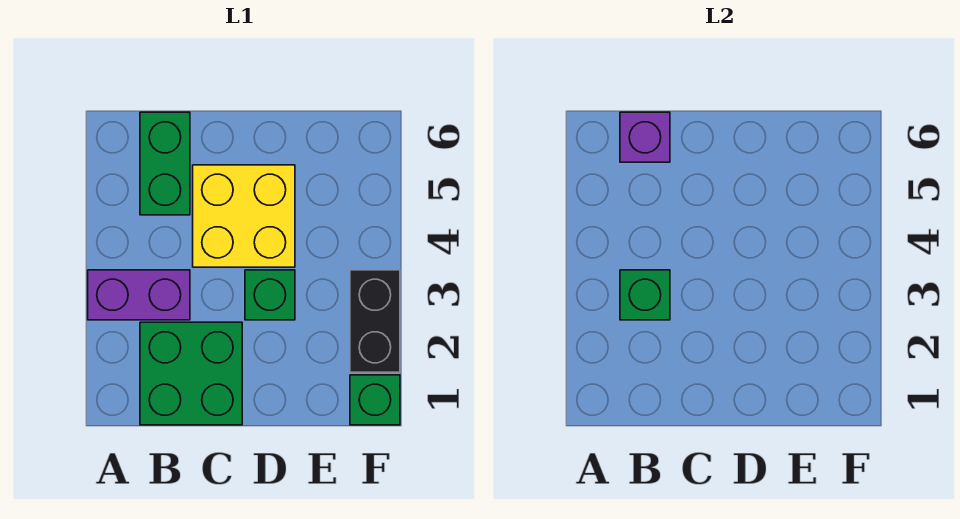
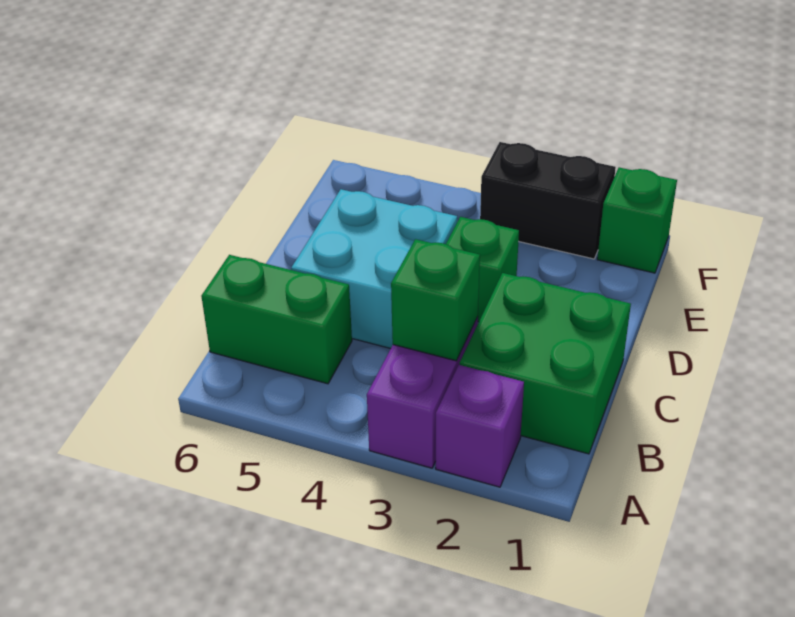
purple brick B6 level 2 -> purple brick A2 level 1
yellow brick C4:D5 level 1 -> cyan brick C4:D5 level 1

